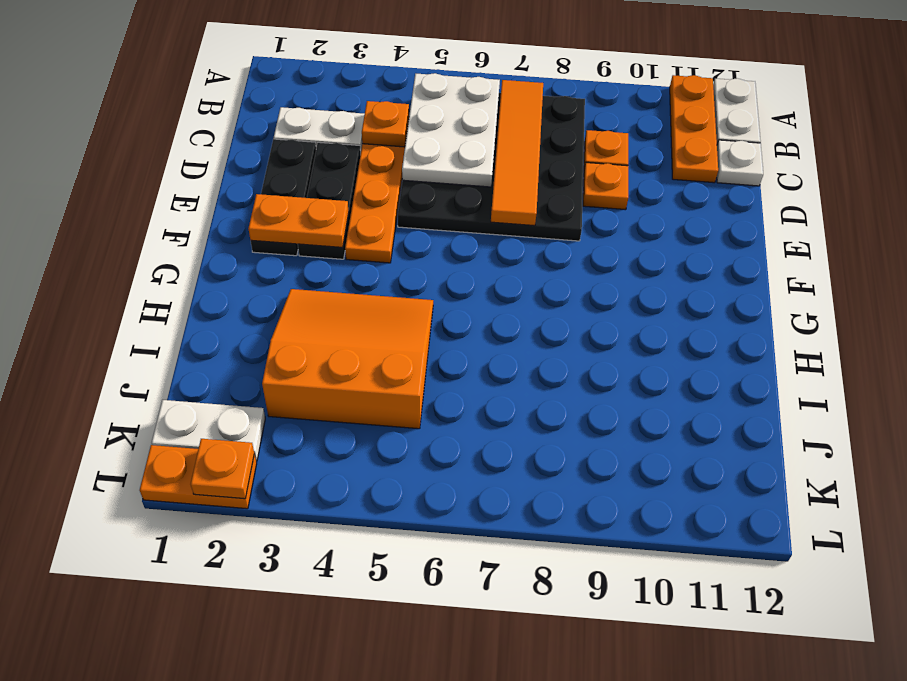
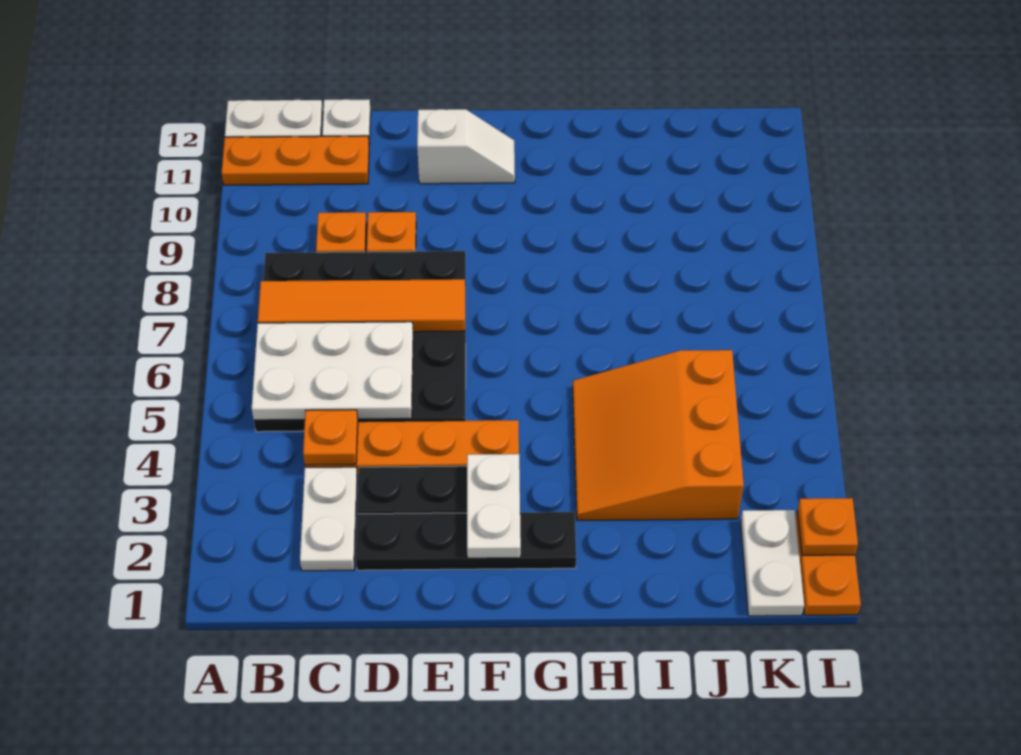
black plate D2:F2 level 1 -> black plate D2:G2 level 1
none -> white slope E11:F11 level 1 top E
orange plate F2:F3 level 2 -> white plate F2:F3 level 2

